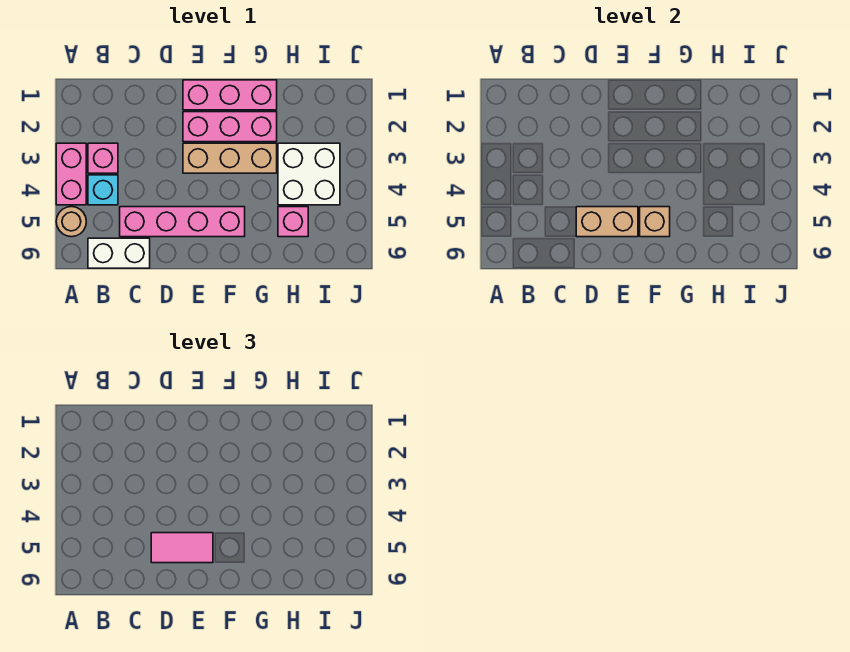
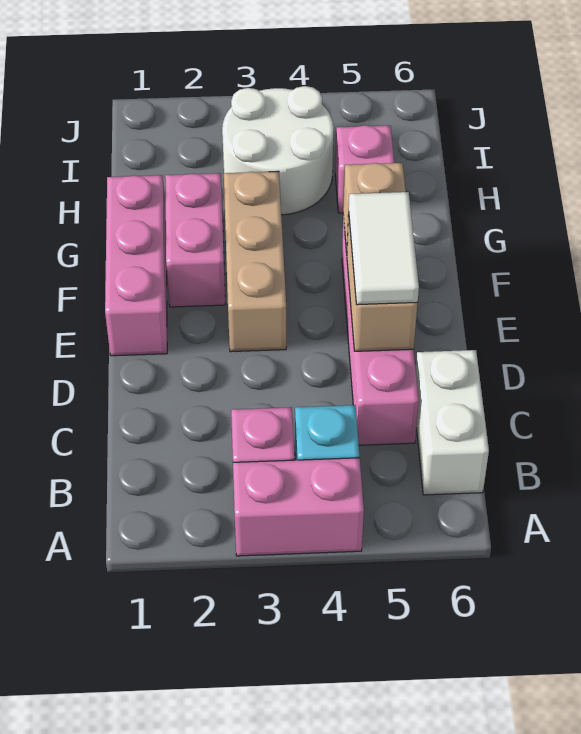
tan round brick A5 level 1 -> none
pink tile D5:E5 level 3 -> white tile D5:E5 level 3
pink brick E2:G2 level 1 -> pink brick F2:G2 level 1
white brick H3:I4 level 1 -> white round brick H3:I4 level 1

